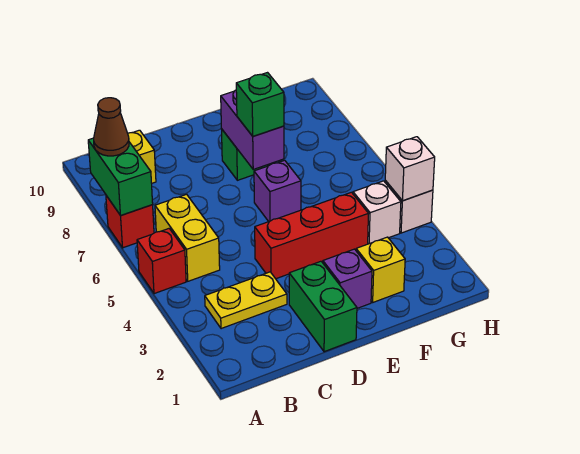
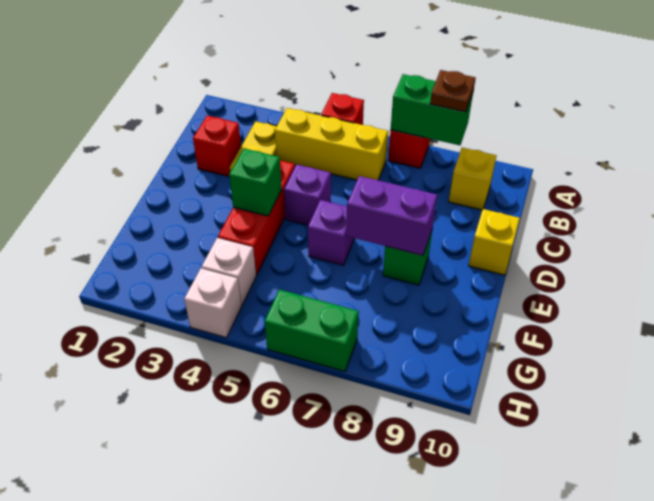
brown cone A8 level 3 -> brown plate A8 level 3
yellow brick B5:B6 level 1 -> yellow brick B4:B6 level 1
none -> red brick C2 level 1
green brick D1:D2 level 1 -> green brick H6:H7 level 1
purple brick E2 level 1 -> purple brick D5 level 1
green brick E7 level 3 -> green brick E4 level 2
yellow brick F2 level 1 -> yellow brick D10 level 1
white brick H4 level 2 -> none

